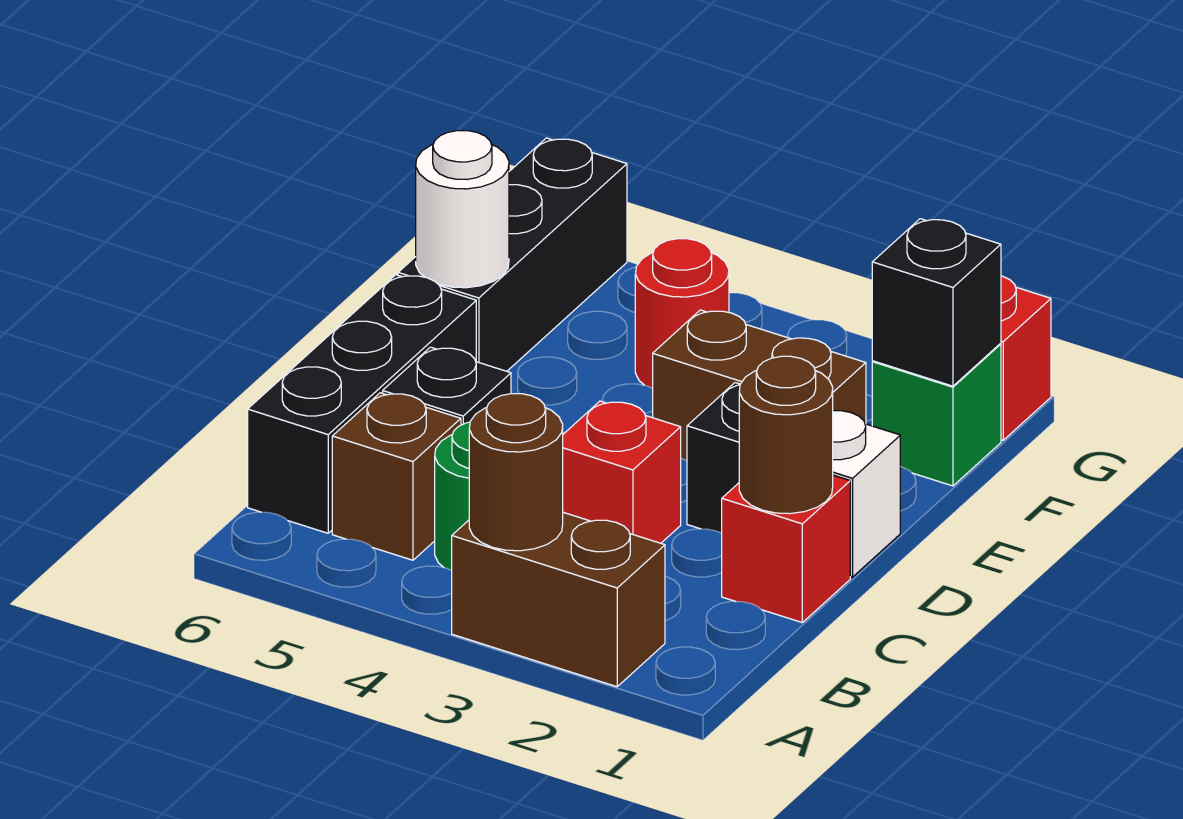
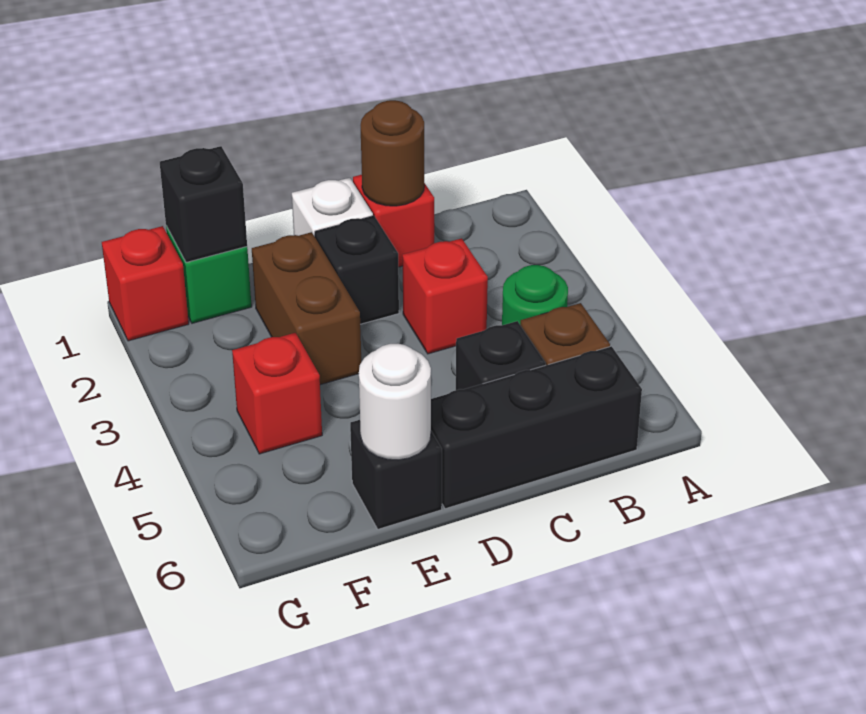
brown brick A2:A3 level 1 -> none
brown round brick A3 level 2 -> none
black brick E6:G6 level 1 -> black brick E6 level 1
red round brick F4 level 1 -> red brick F4 level 1

